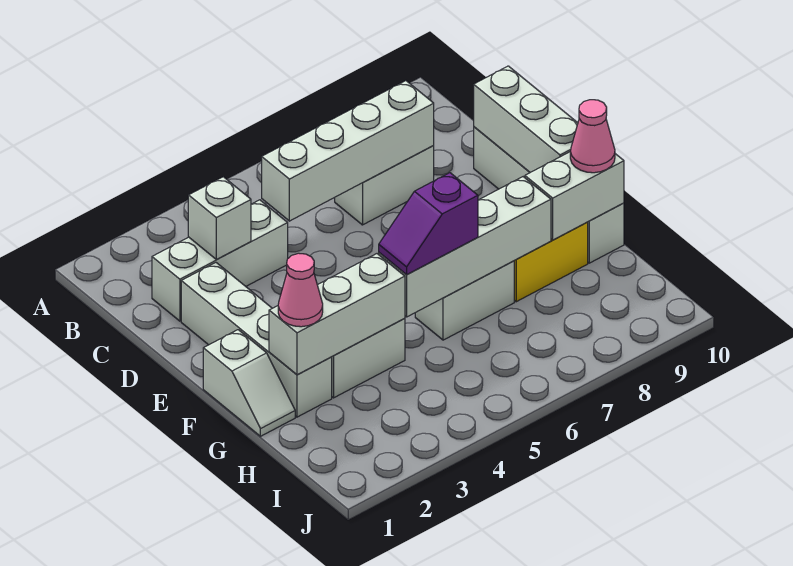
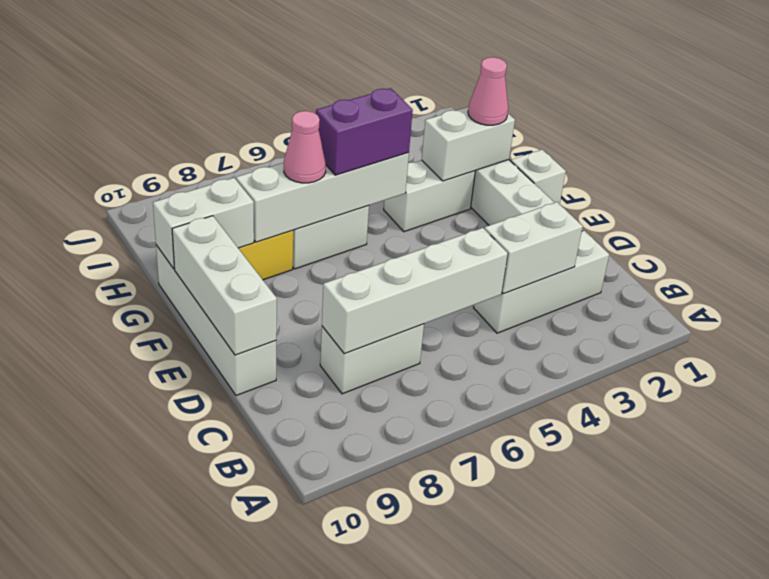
white brick C3 level 2 -> white brick C3:C4 level 2
white brick G2:G4 level 2 -> white brick G2:G3 level 2
purple slope G5:G6 level 3 top 6 -> purple brick G5:G6 level 3
pink cone G10 level 3 -> pink cone G7 level 3

